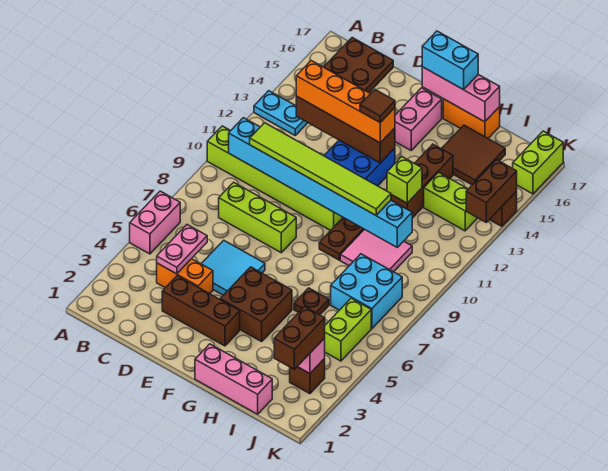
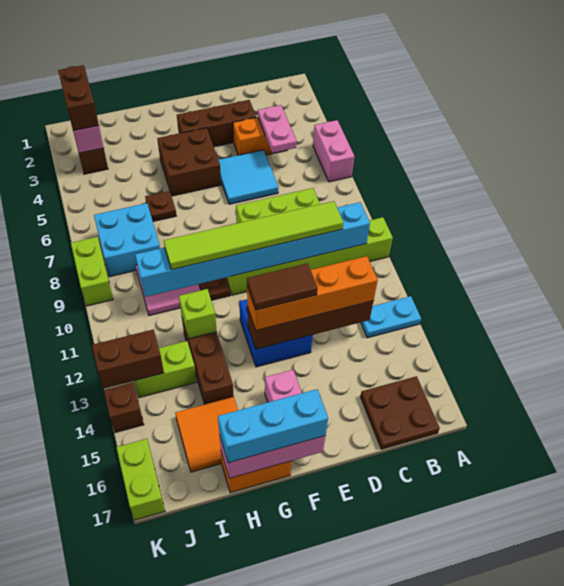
brown tile F13 level 4 -> brown tile E13:F13 level 4
cyan brick F17:G17 level 3 -> cyan brick F17:H17 level 3
pink brick G1:I1 level 1 -> none
brown tile H15:I16 level 1 -> orange tile H15:I16 level 1
lime brick J5:J6 level 1 -> lime brick K8:K9 level 1
brown brick K13:K14 level 2 -> brown brick J13:K13 level 2

